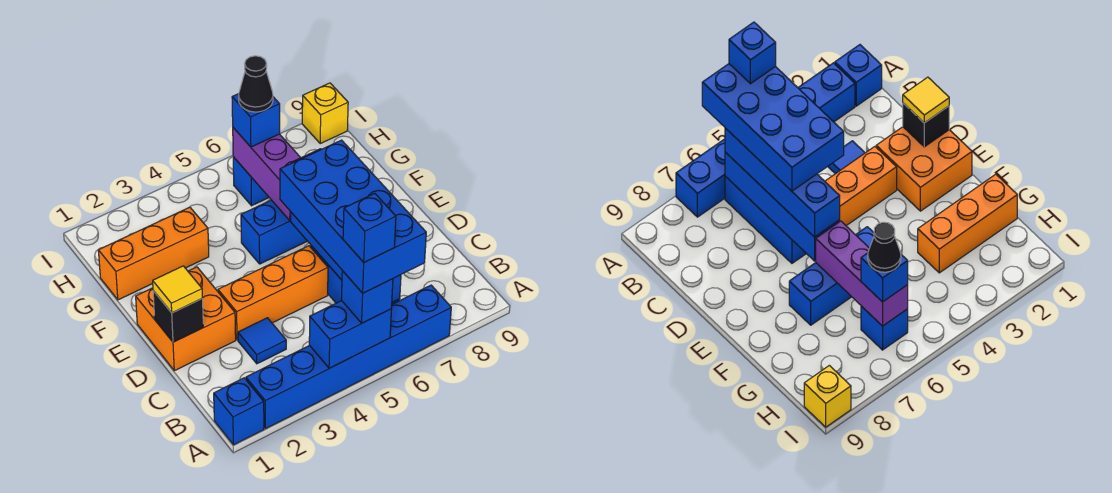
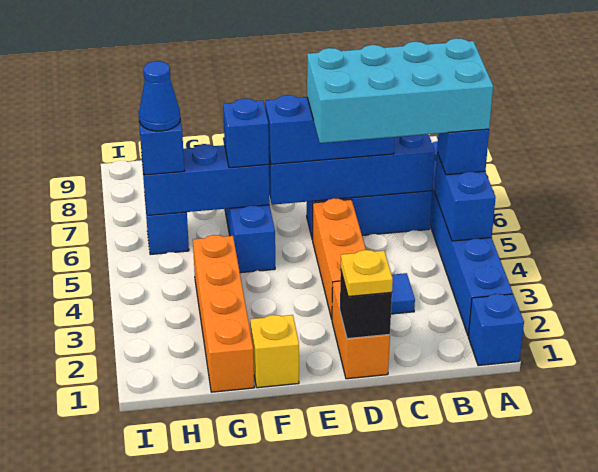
blue brick A5:D6 level 4 -> cyan brick A5:D6 level 4
blue brick A5 level 5 -> blue brick F6 level 3
blue brick B6:E6 level 3 -> blue brick C6:E6 level 3
orange brick D1:E2 level 1 -> orange brick D1:D2 level 1
yellow tile D1 level 3 -> yellow plate D1 level 3
purple brick F6:H6 level 2 -> blue brick F6:H6 level 2
orange brick G1:G3 level 1 -> orange brick G1:G4 level 1
black cone H6 level 4 -> blue cone H6 level 4
yellow brick I9 level 1 -> yellow brick F1 level 1

